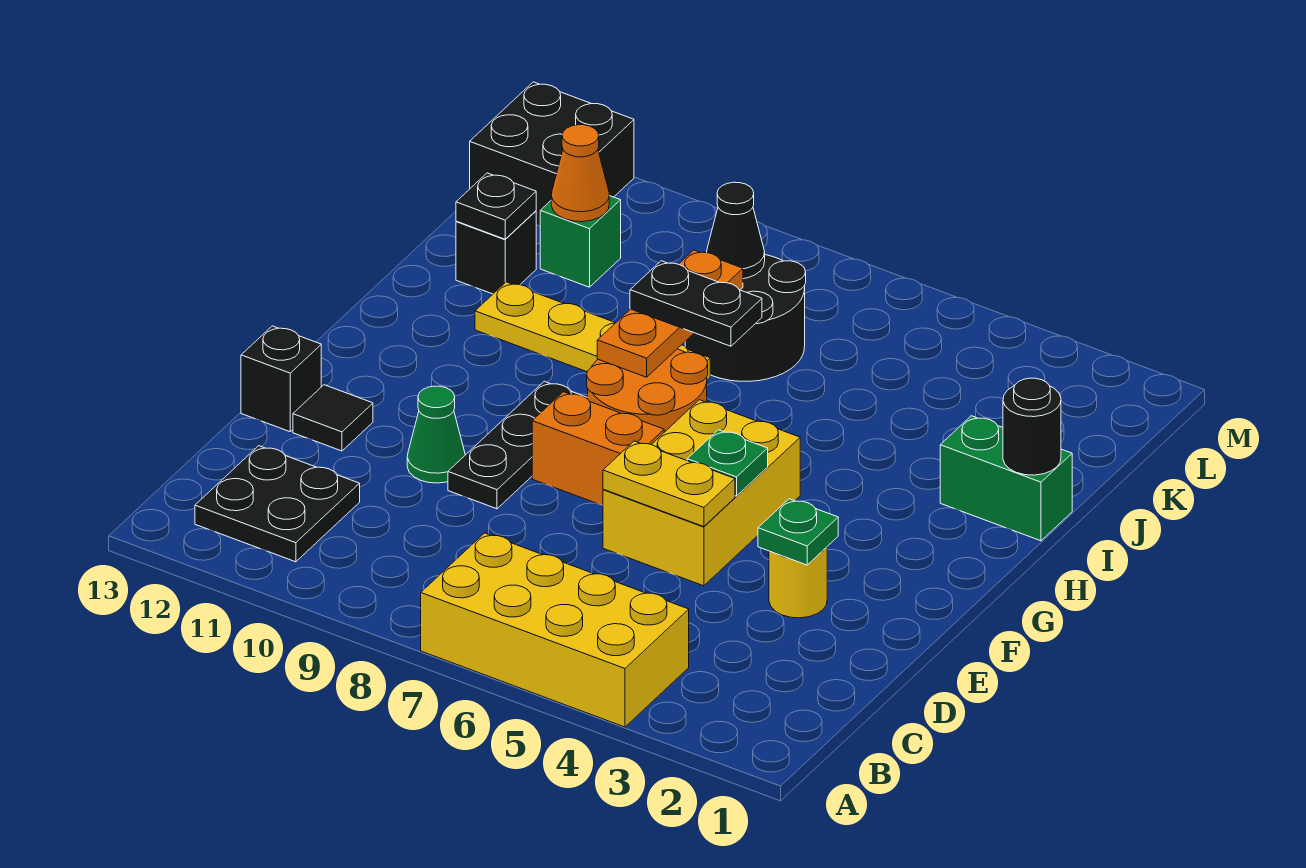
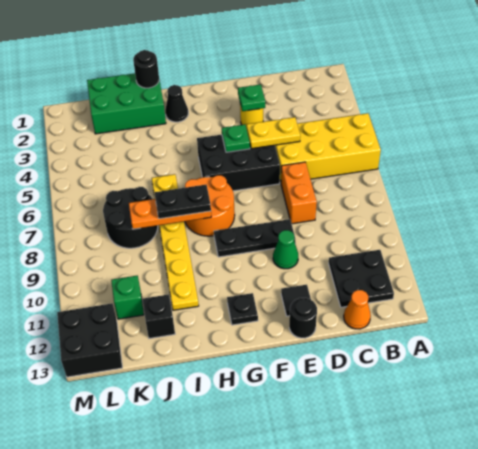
yellow brick A4:B7 level 1 -> yellow brick A5:D6 level 1
yellow brick E5:G6 level 1 -> black brick E5:G6 level 1
yellow plate E5:E6 level 2 -> yellow plate D5:E5 level 2
black brick E13 level 1 -> black round brick E13 level 1
orange brick F7:F8 level 1 -> orange brick D7:D8 level 1
green brick I1:I2 level 1 -> green brick I1:K2 level 1
black plate I7:I8 level 3 -> black plate H8:I8 level 3
yellow plate I8:I11 level 1 -> yellow plate I6:I11 level 1
black plate J12 level 2 -> black plate G12 level 1
black cone K8 level 2 -> black cone H2 level 1
orange cone K11 level 2 -> orange cone C13 level 1

